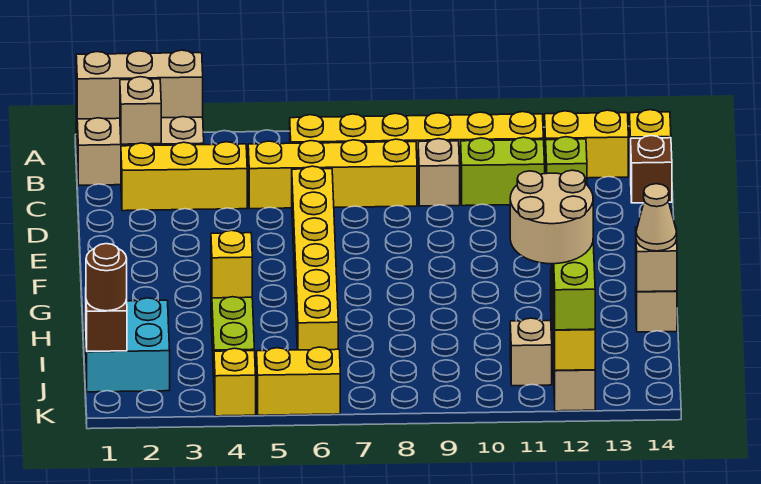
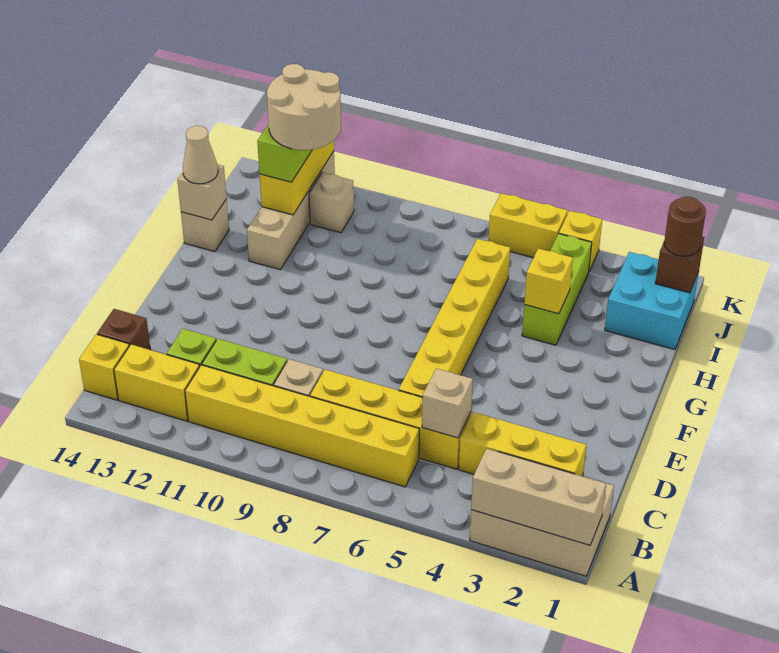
tan brick B2 level 2 -> tan brick C5 level 2

